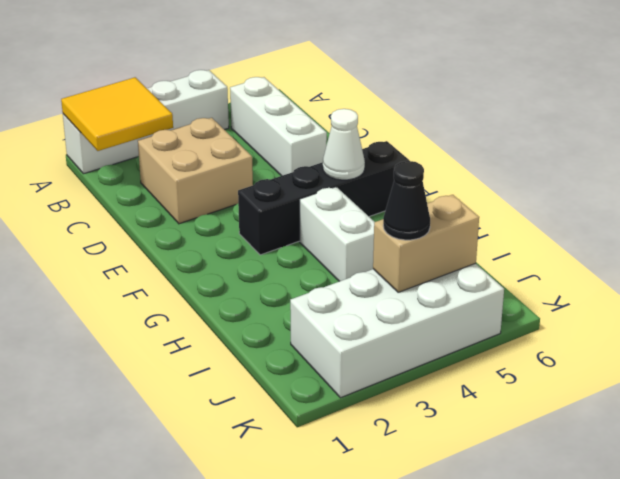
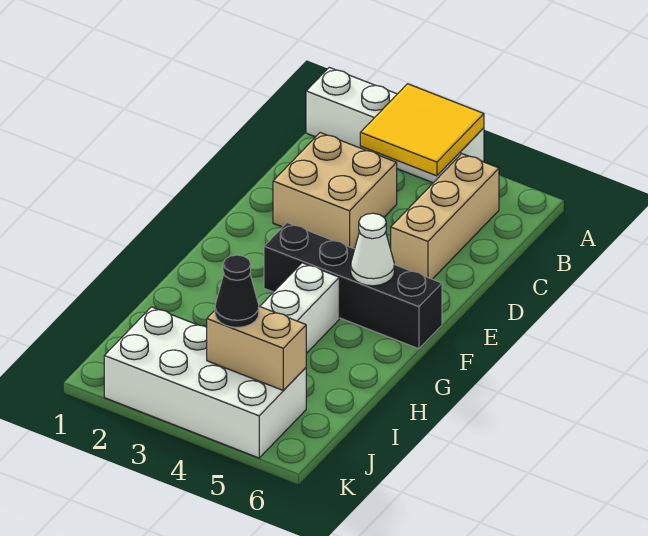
yellow tile A1:B2 level 2 -> yellow tile A3:B4 level 2
white brick B5:D5 level 1 -> tan brick B5:D5 level 1

